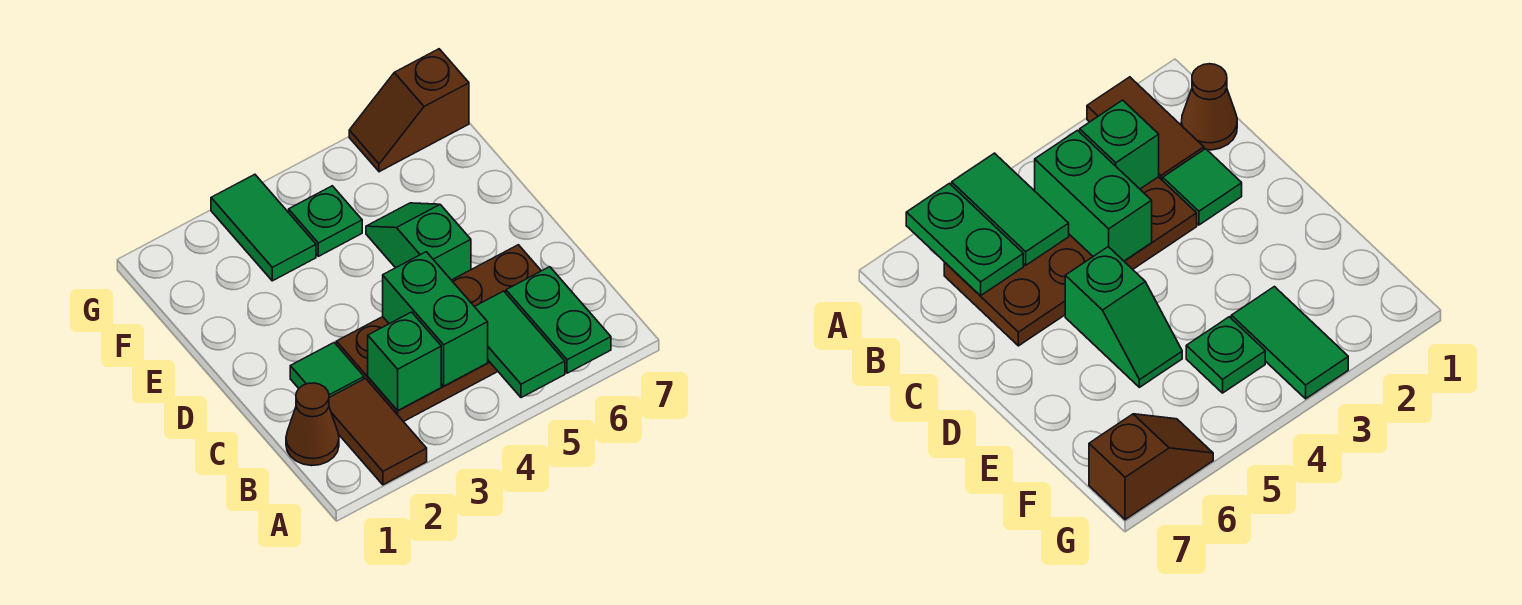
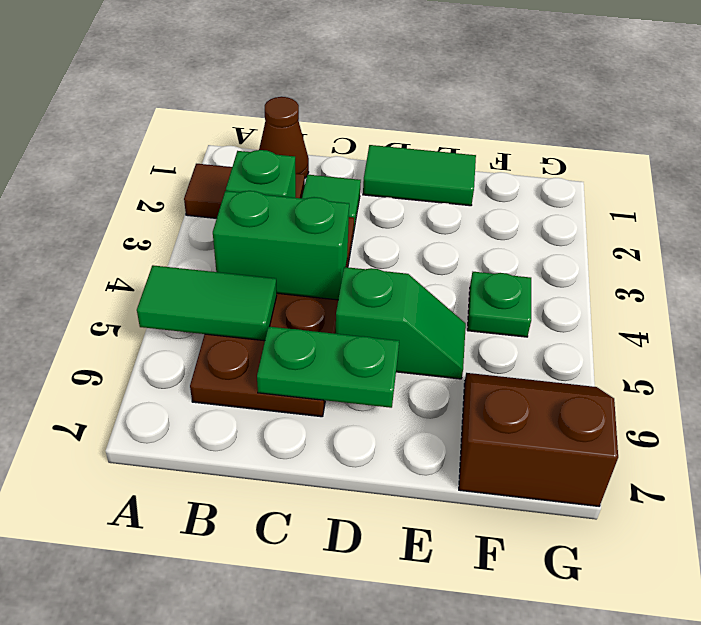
green plate A6:B6 level 2 -> green plate C6:D6 level 2
green tile F3:G3 level 1 -> green tile D1:E1 level 1
brown slope G6:G7 level 1 top 7 -> brown slope F6:G7 level 1 top 7

